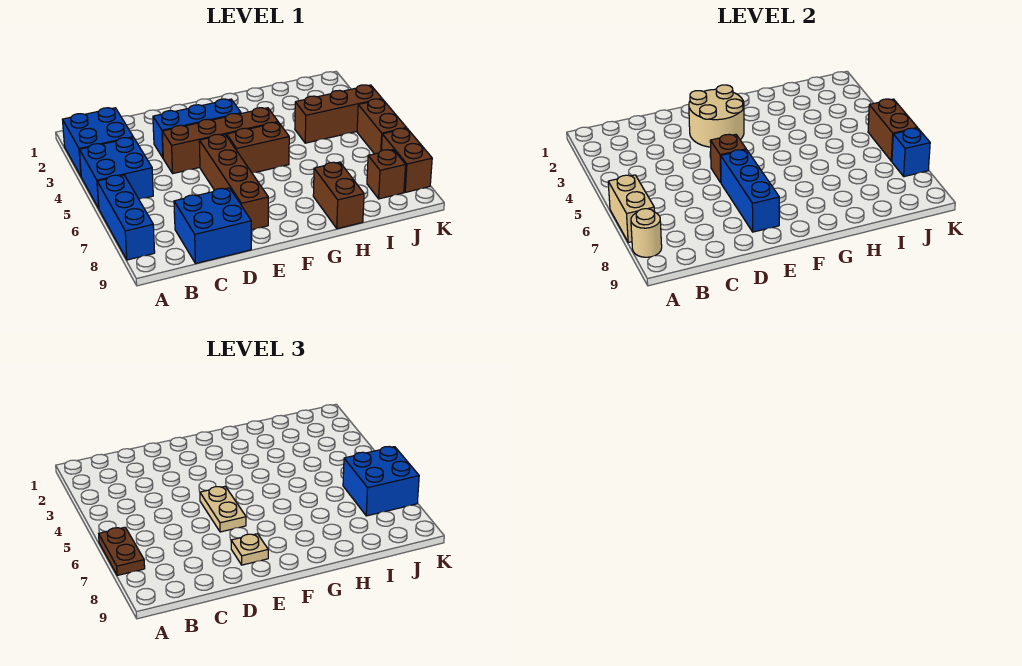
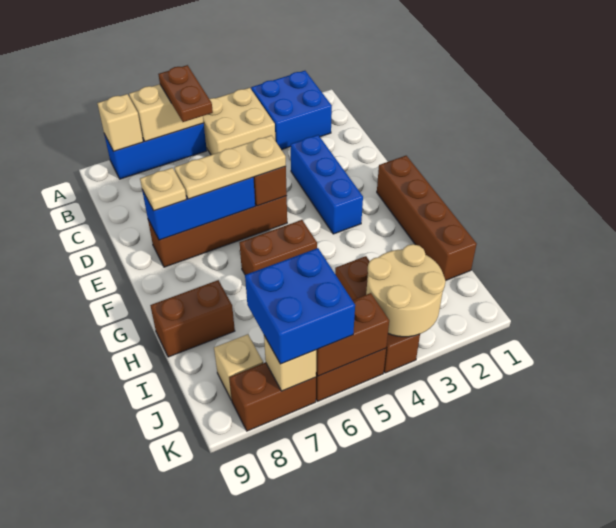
blue brick A4:B5 level 1 -> tan brick A4:B5 level 1
brown plate A6:A7 level 3 -> brown plate A6:B6 level 3
tan round brick A8 level 2 -> tan brick A8 level 2
blue brick C8:D9 level 1 -> none
brown brick D4:G4 level 1 -> brown brick F1:I1 level 1
tan round brick E2:F3 level 2 -> tan round brick J3:K4 level 2
tan plate E5:E6 level 3 -> tan plate E5:E7 level 3
brown brick F5:G5 level 1 -> brown brick G5:G6 level 1
brown brick J8 level 1 -> tan brick J8 level 1
blue brick K7 level 2 -> tan brick K7 level 2

